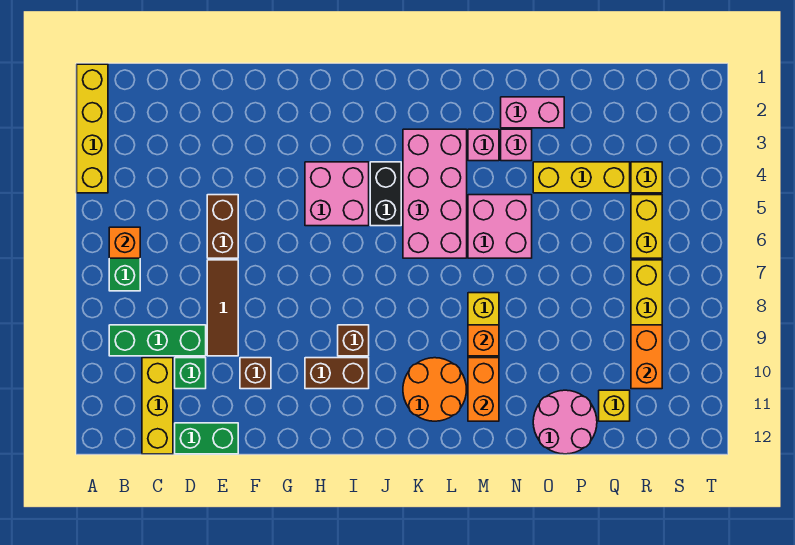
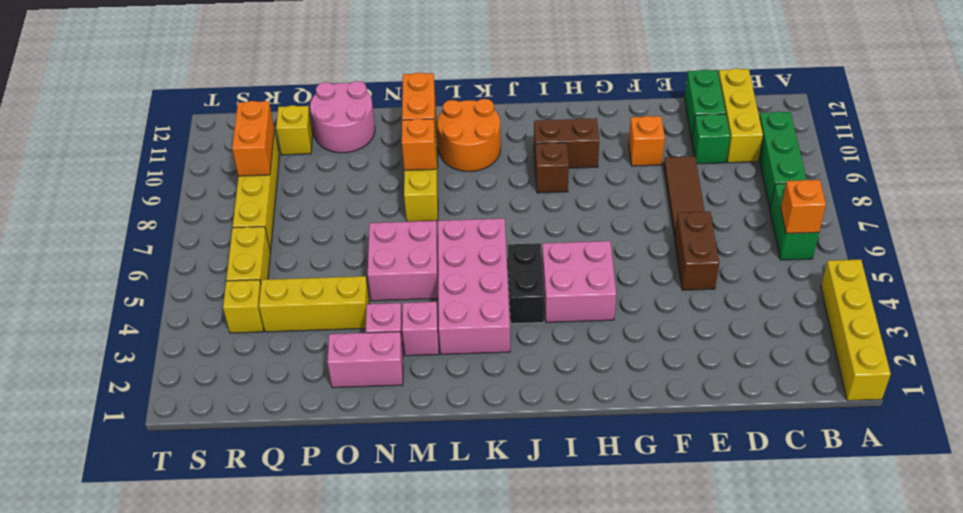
green brick B9:D9 level 1 -> green brick B8:B10 level 1
green brick D12:E12 level 1 -> green brick D11:D12 level 1
brown brick F10 level 1 -> orange brick F10 level 1

